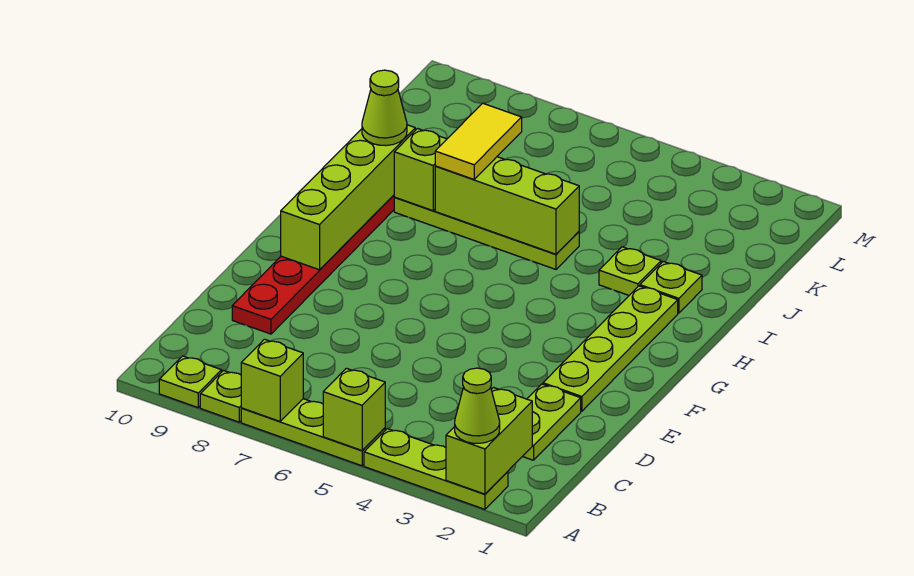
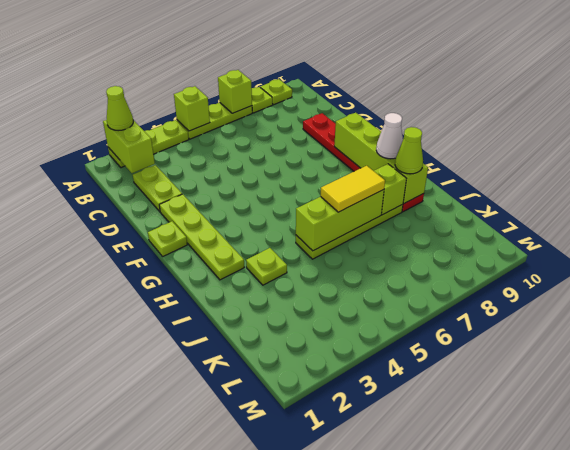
none -> white cone H9 level 3
lime plate I2 level 1 -> lime plate F1 level 1
yellow tile I7:J7 level 3 -> yellow tile I6:I7 level 3

